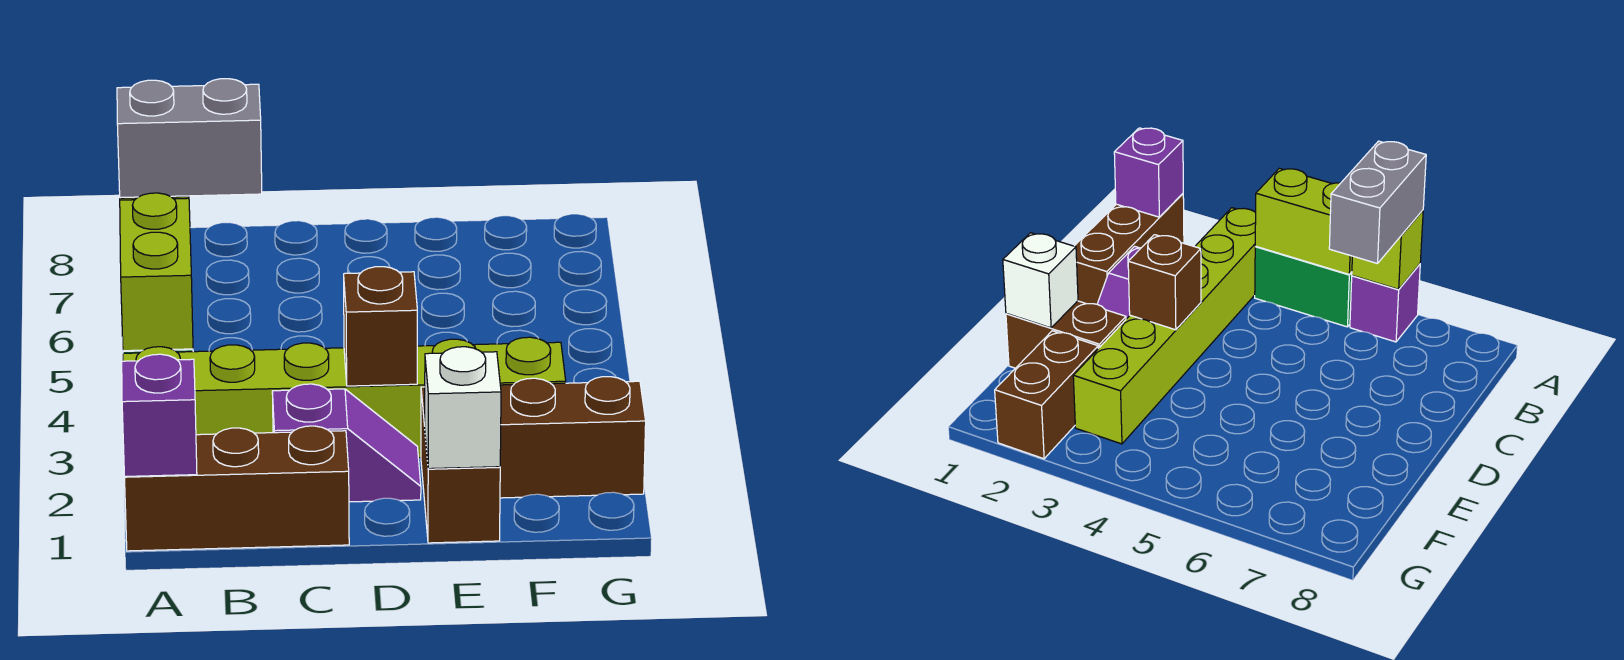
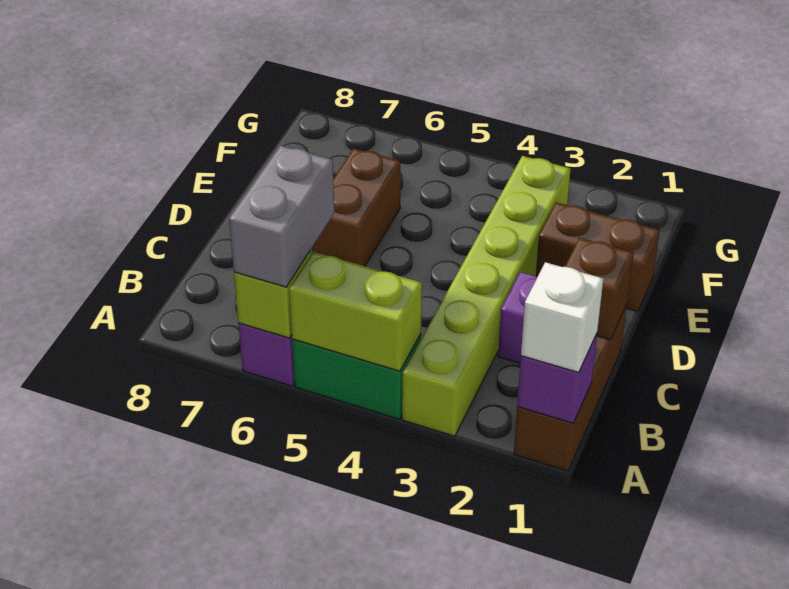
brown brick D3 level 2 -> brown brick C1 level 2
white brick E1 level 2 -> white brick A1 level 3
brown brick F2:G2 level 1 -> brown brick D6:E6 level 1

